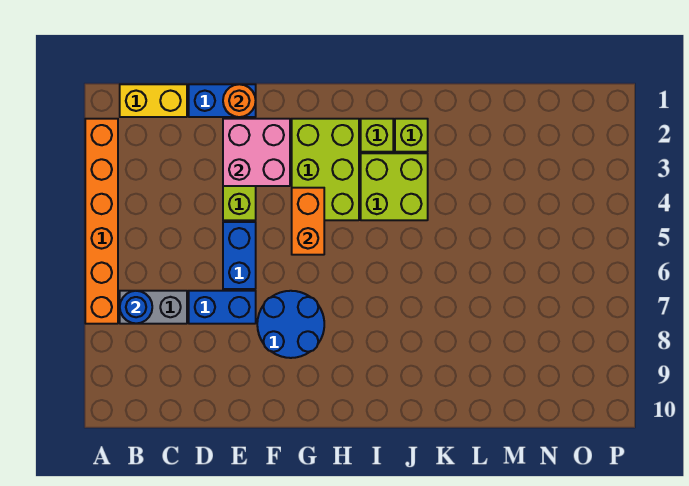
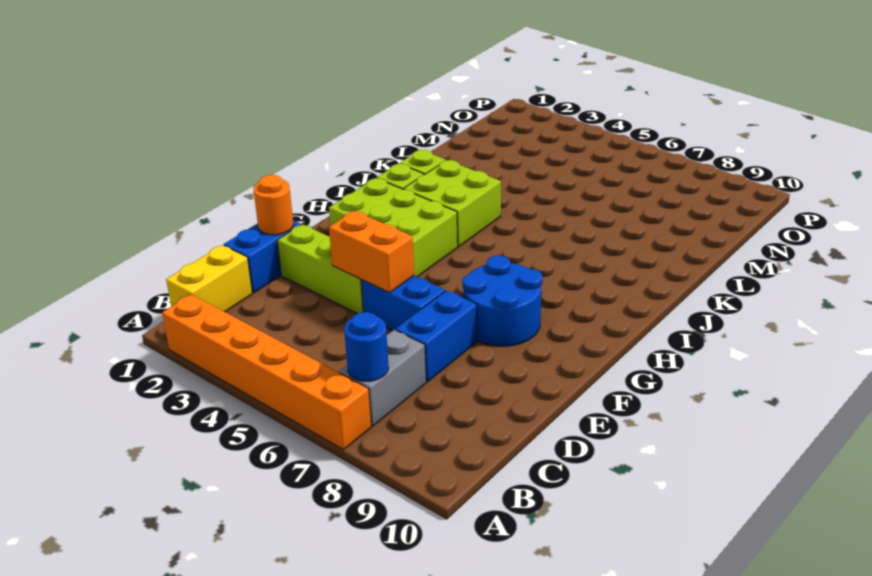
pink brick E2:F3 level 2 -> none
orange brick G4:G5 level 2 -> orange brick E4:E5 level 2

